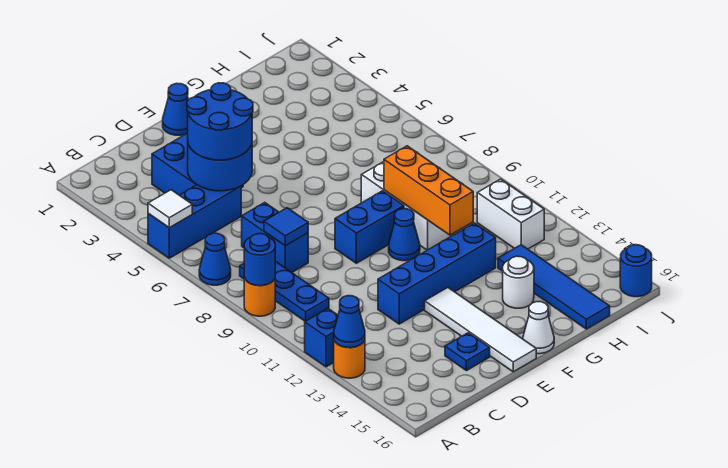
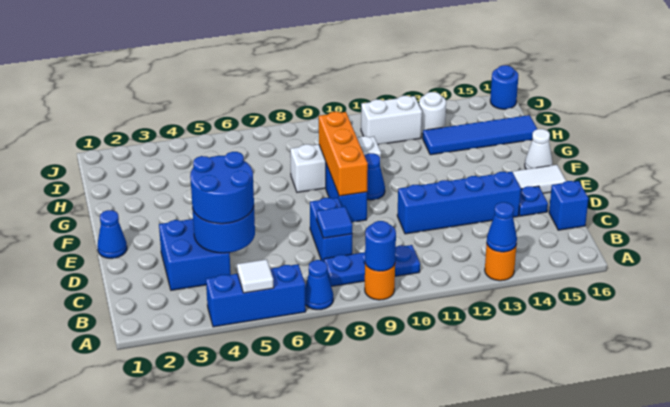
blue brick A5:C5 level 1 -> blue brick A4:A6 level 1
blue brick A12 level 1 -> blue brick C16 level 1
blue brick C7:C8 level 1 -> blue brick C8:D8 level 1
blue brick D12:G12 level 1 -> blue brick D11:D14 level 1
orange brick G9:G11 level 2 -> orange brick E9:G9 level 2
white round brick G14 level 1 -> white round brick I13 level 1

